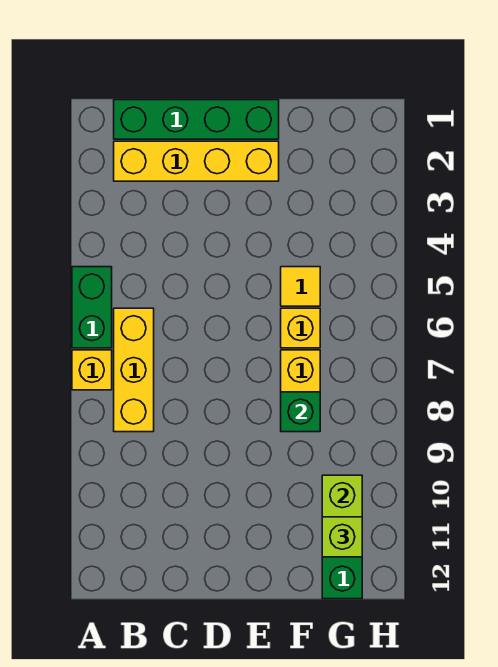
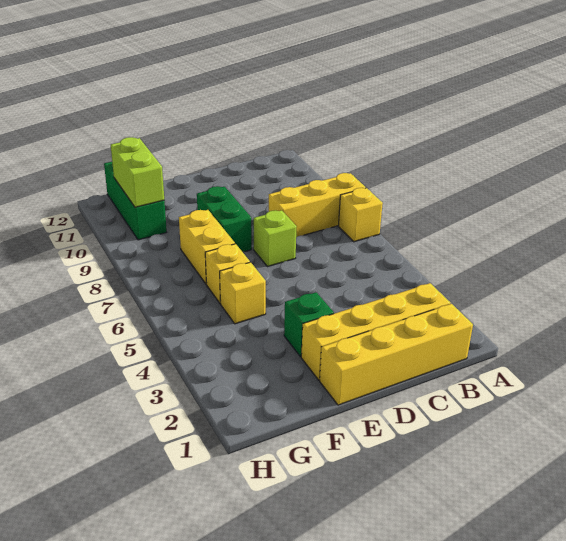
green brick A5:A6 level 1 -> green brick E8:E9 level 1
green brick B1:E1 level 1 -> yellow brick B1:E1 level 1
yellow brick B6:B8 level 1 -> yellow brick A8:C8 level 1
yellow tile F5 level 1 -> yellow brick F5 level 1
green brick F8 level 2 -> green brick E3 level 1
lime brick G11 level 3 -> lime brick D7 level 1

